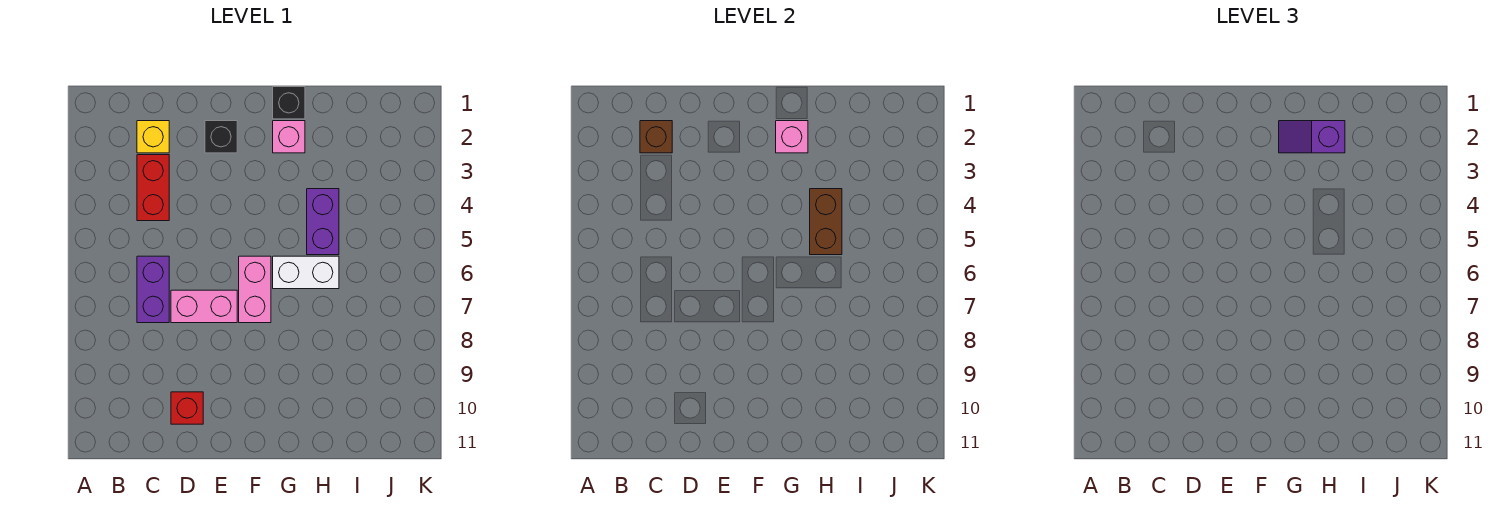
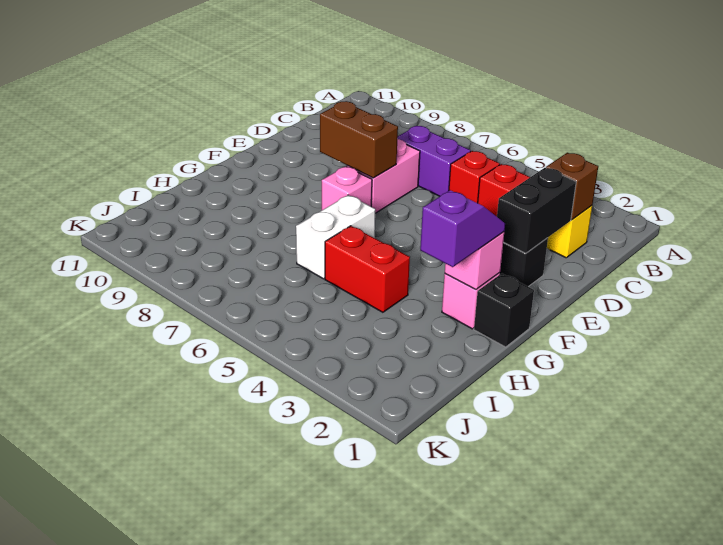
none -> black brick D2:E2 level 2
red brick D10 level 1 -> red brick C5 level 1
pink brick F6:F7 level 1 -> pink brick F7 level 1
purple brick H4:H5 level 1 -> red brick H4:H5 level 1
brown brick H4:H5 level 2 -> brown brick E7:E8 level 2

